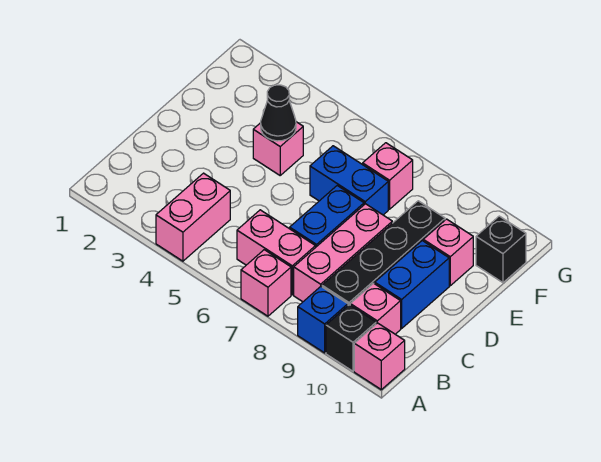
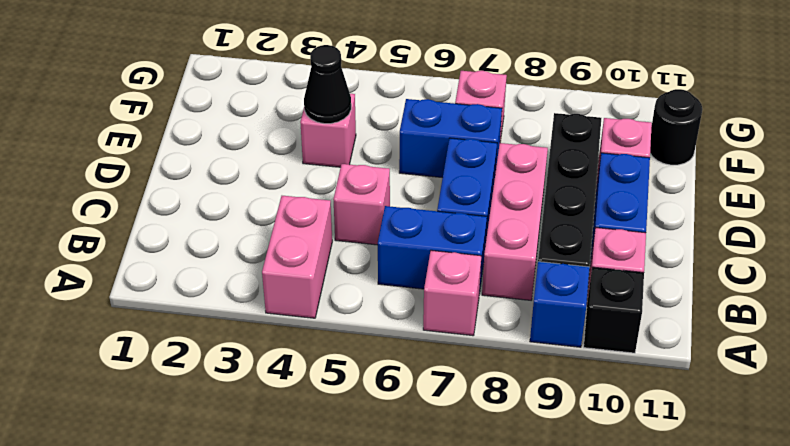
pink brick A11 level 1 -> pink brick C5 level 1
pink brick B6:B7 level 1 -> blue brick B6:B7 level 1
black brick F11 level 1 -> black round brick F11 level 1

